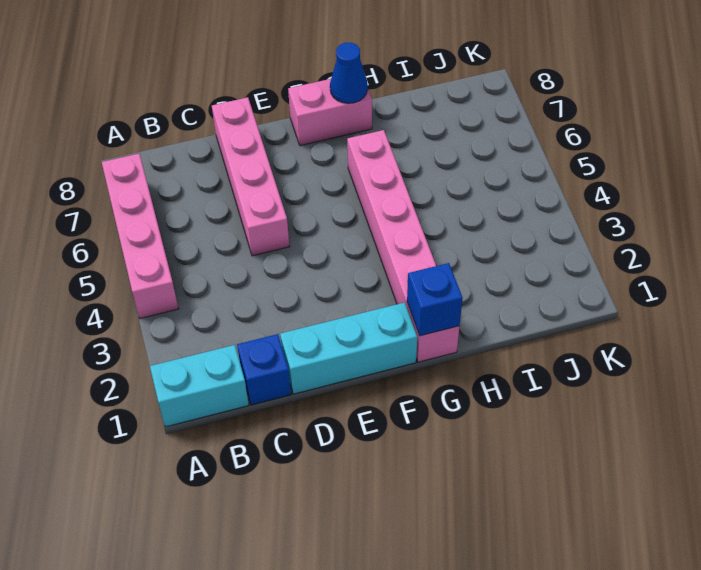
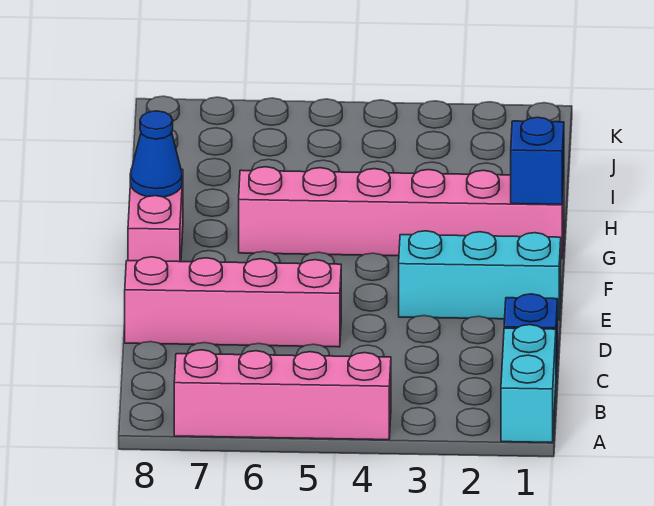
cyan brick D1:F1 level 1 -> cyan brick E1:E3 level 1

